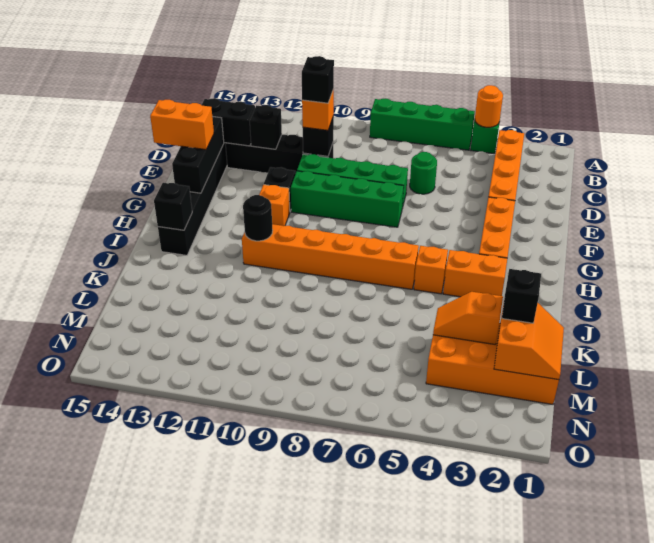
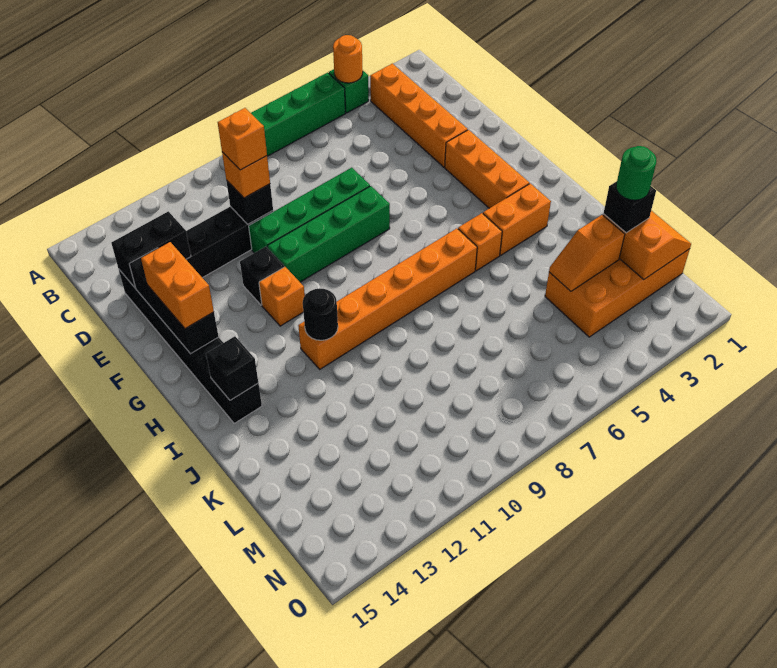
green round brick D6 level 1 -> green round brick L2 level 4
black brick D10 level 4 -> orange brick D10 level 4
black brick D12 level 2 -> none
orange brick F14:F15 level 3 -> orange brick F14:G14 level 3

